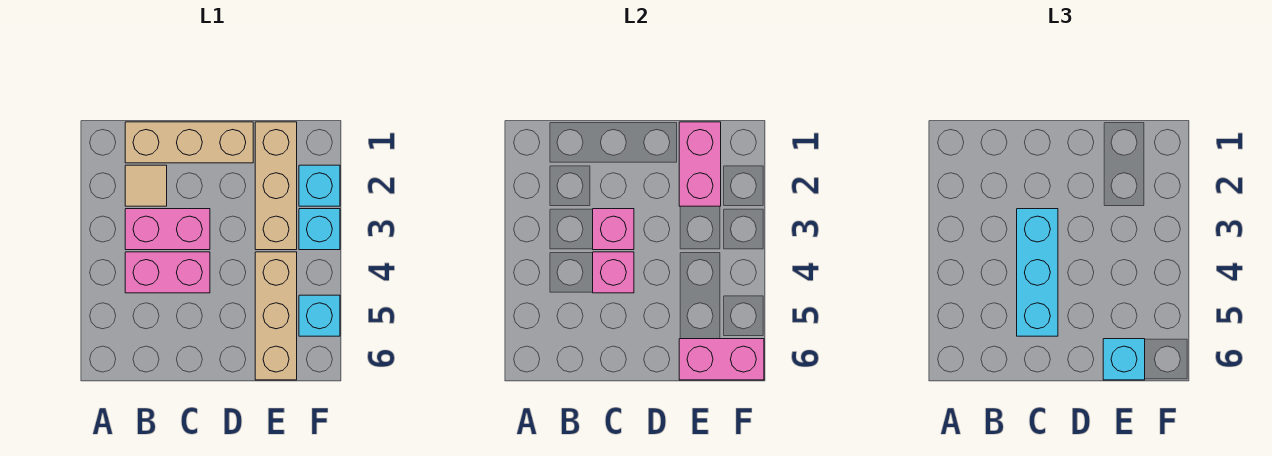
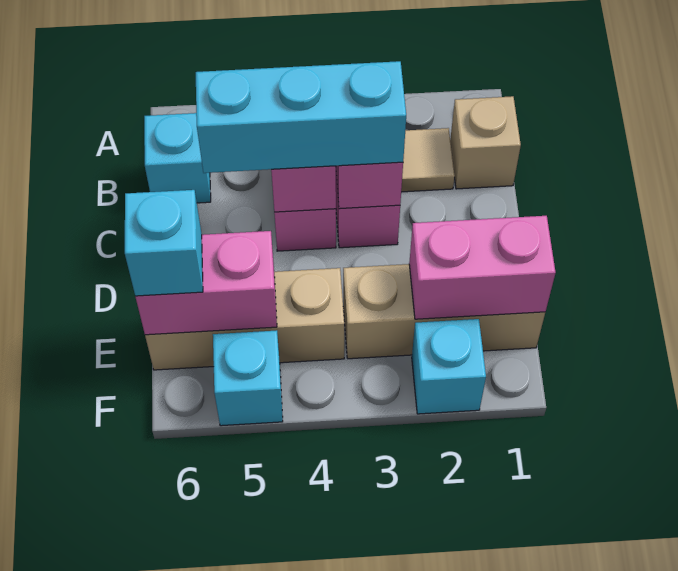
tan brick B1:D1 level 1 -> tan brick B1 level 1
pink brick E6:F6 level 2 -> pink brick E5:E6 level 2
cyan brick F3 level 1 -> cyan brick B6 level 1

